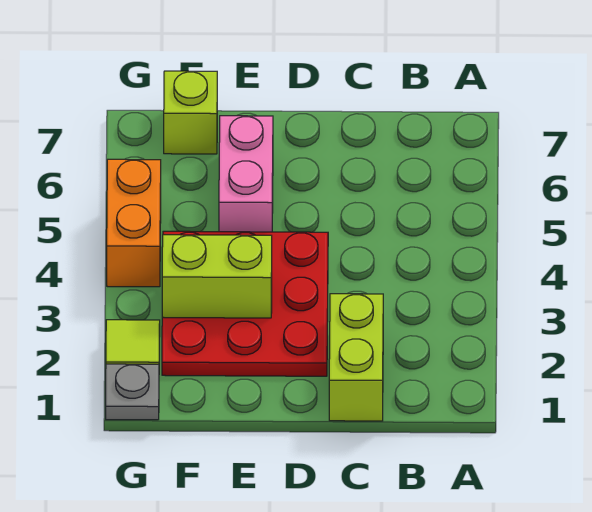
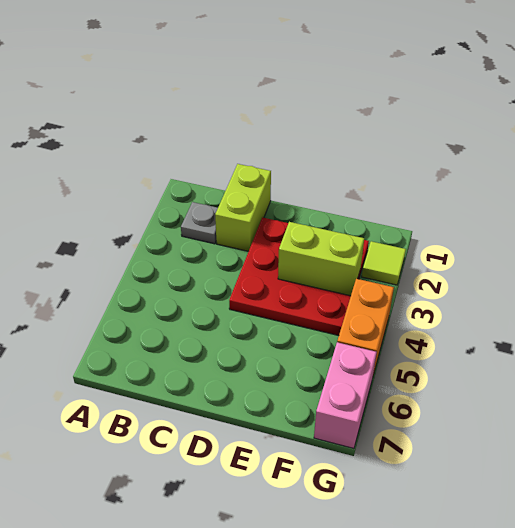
pink brick E5:E6 level 1 -> pink brick G6:G7 level 1
lime brick F7 level 1 -> none
grey plate G1 level 1 -> grey plate B2 level 1

